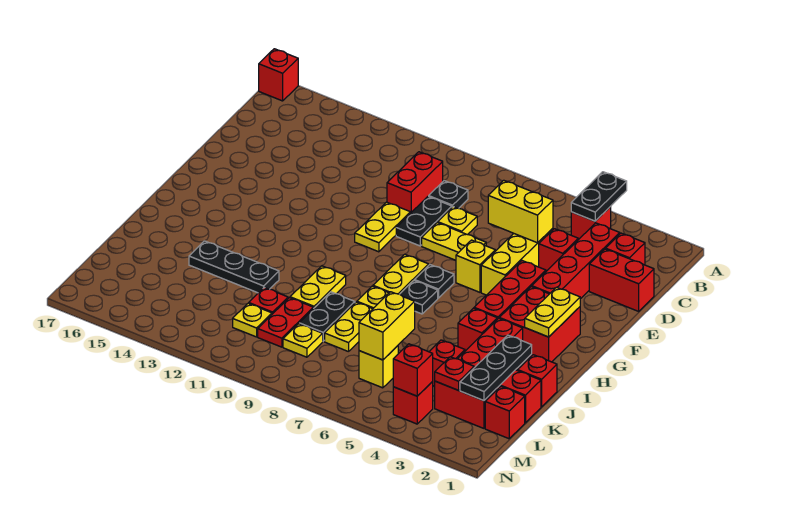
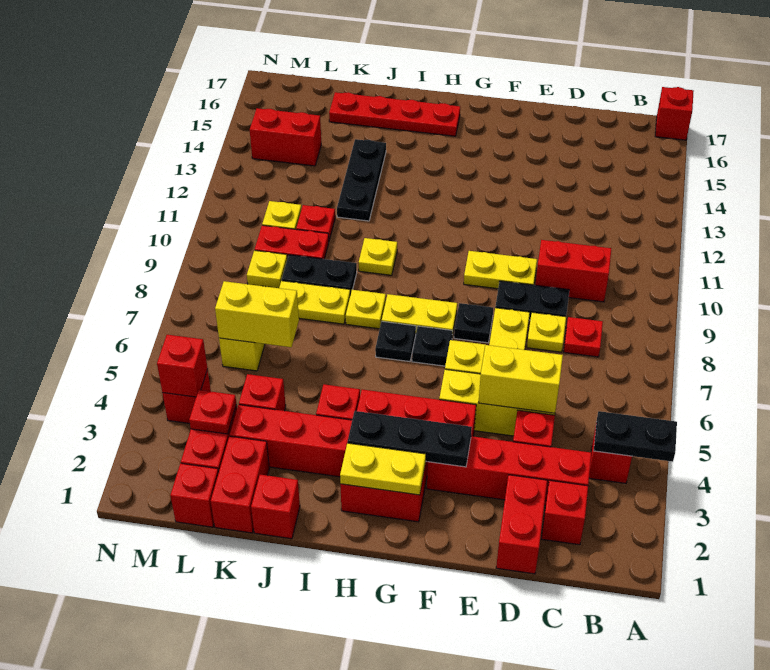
none -> red plate C8 level 1
black plate C9 level 1 -> black plate F8 level 1
yellow brick D5:D6 level 2 -> yellow brick D5:E5 level 2
none -> red plate H16:K16 level 1
yellow plate I10:J10 level 1 -> yellow plate I10 level 1
black plate J2:L2 level 2 -> black plate F3:H3 level 2
none -> red brick L14:M14 level 1

